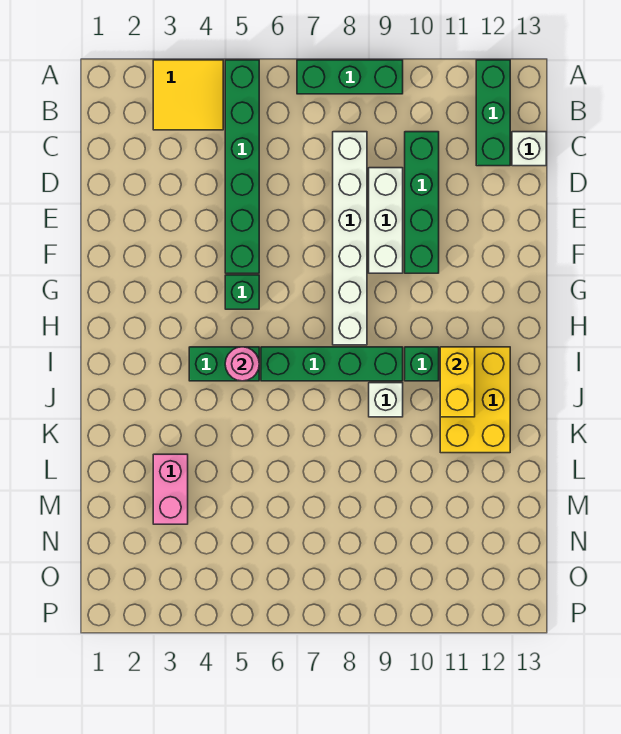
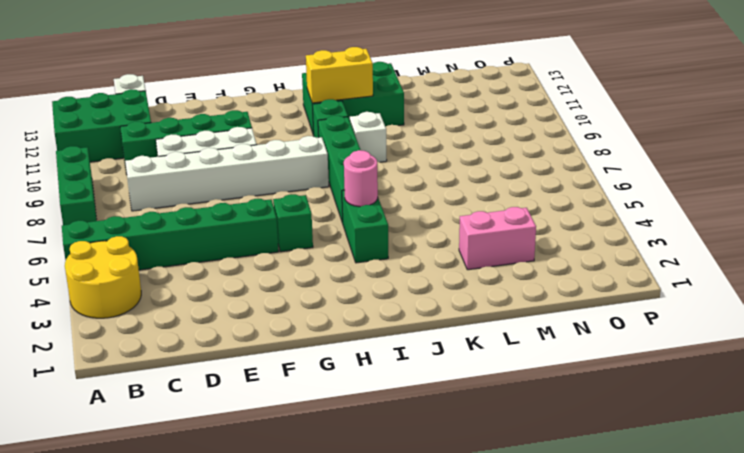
yellow tile A3:B4 level 1 -> yellow round brick A3:B4 level 1
green brick A12:C12 level 1 -> green brick A11:C12 level 1
yellow brick I11:K12 level 1 -> green brick I11:K12 level 1

